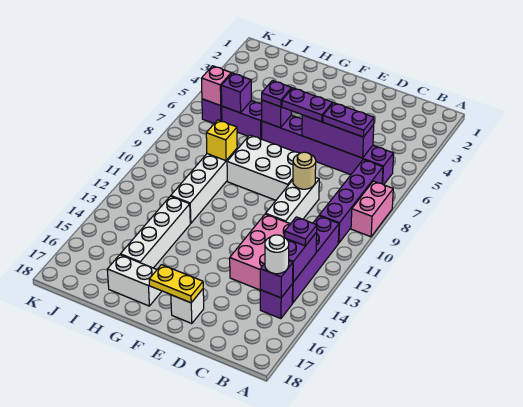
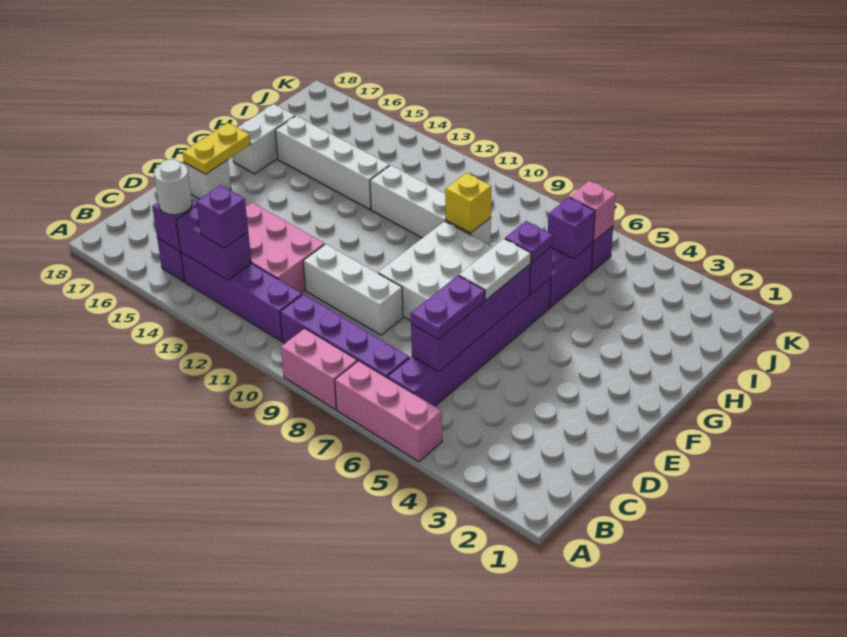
none -> pink brick A5:A7 level 1
purple plate B13 level 3 -> purple brick B13 level 3
purple brick C6:E6 level 2 -> purple brick C6:F6 level 2
tan round brick D9 level 2 -> none
purple plate E6:F6 level 3 -> white plate E6:F6 level 3

